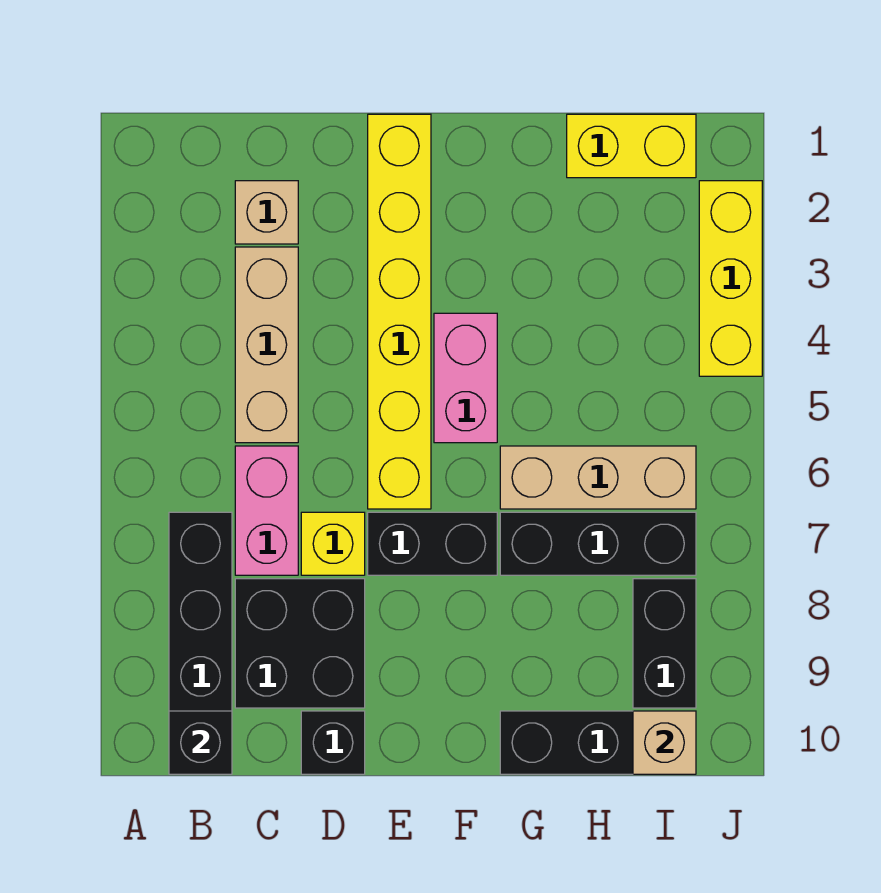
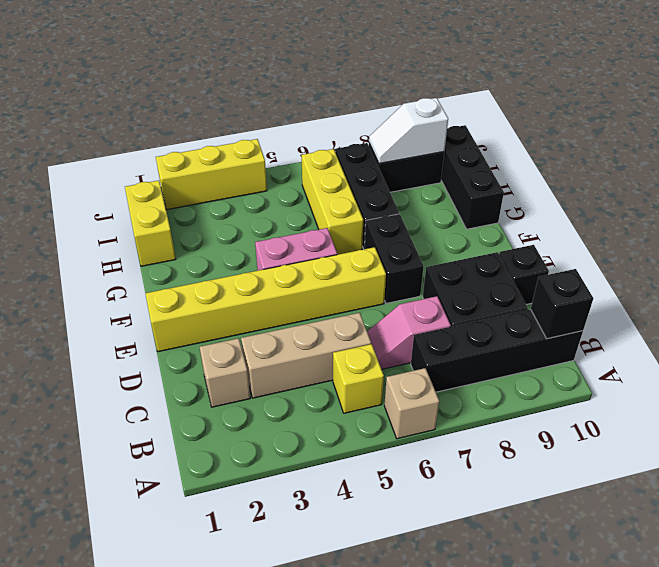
pink brick C6:C7 level 1 -> pink slope C6:C7 level 1 top 7
yellow brick D7 level 1 -> yellow brick B5 level 1
tan brick G6:I6 level 1 -> yellow brick G6:I6 level 1
none -> white slope I8:I9 level 2 top 9
tan brick I10 level 2 -> tan brick A6 level 1

